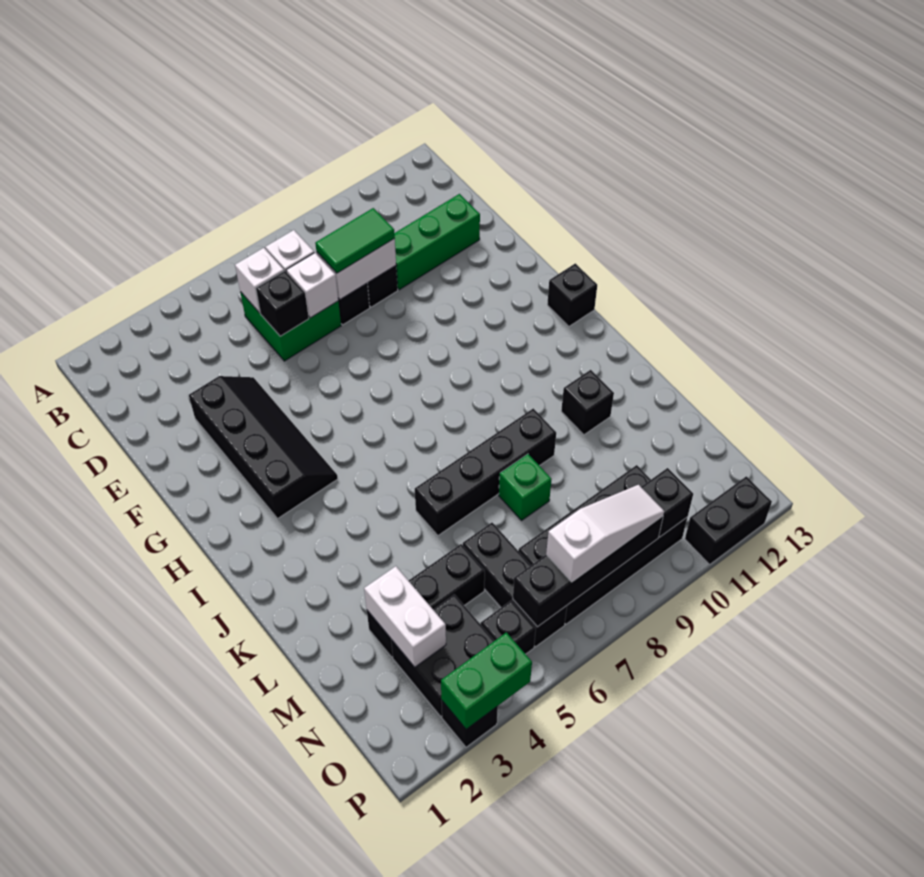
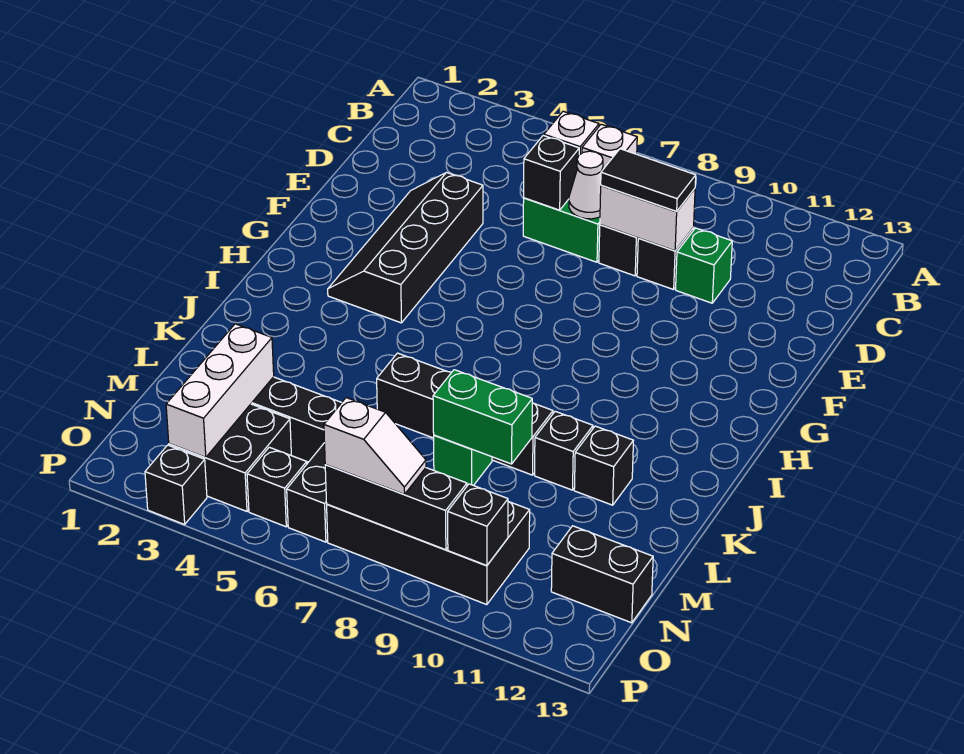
white brick D7 level 2 -> white cone D7 level 2
green tile D8:D9 level 3 -> black tile D8:D9 level 3
green brick D10:D12 level 1 -> green brick D10 level 1
black slope E3:H4 level 1 top 3 -> black slope E3:H4 level 1 top 4
black brick H13 level 1 -> black brick K10 level 1
white brick M3:N3 level 2 -> white brick M3:O3 level 2
black brick O6:O9 level 2 -> black brick O7:O9 level 2
white slope O7:O9 level 3 top 7 -> white slope O7:O8 level 3 top 7
green brick P3:P4 level 2 -> green brick L8:L9 level 2
black brick P11:P12 level 1 -> black brick N12:N13 level 1

